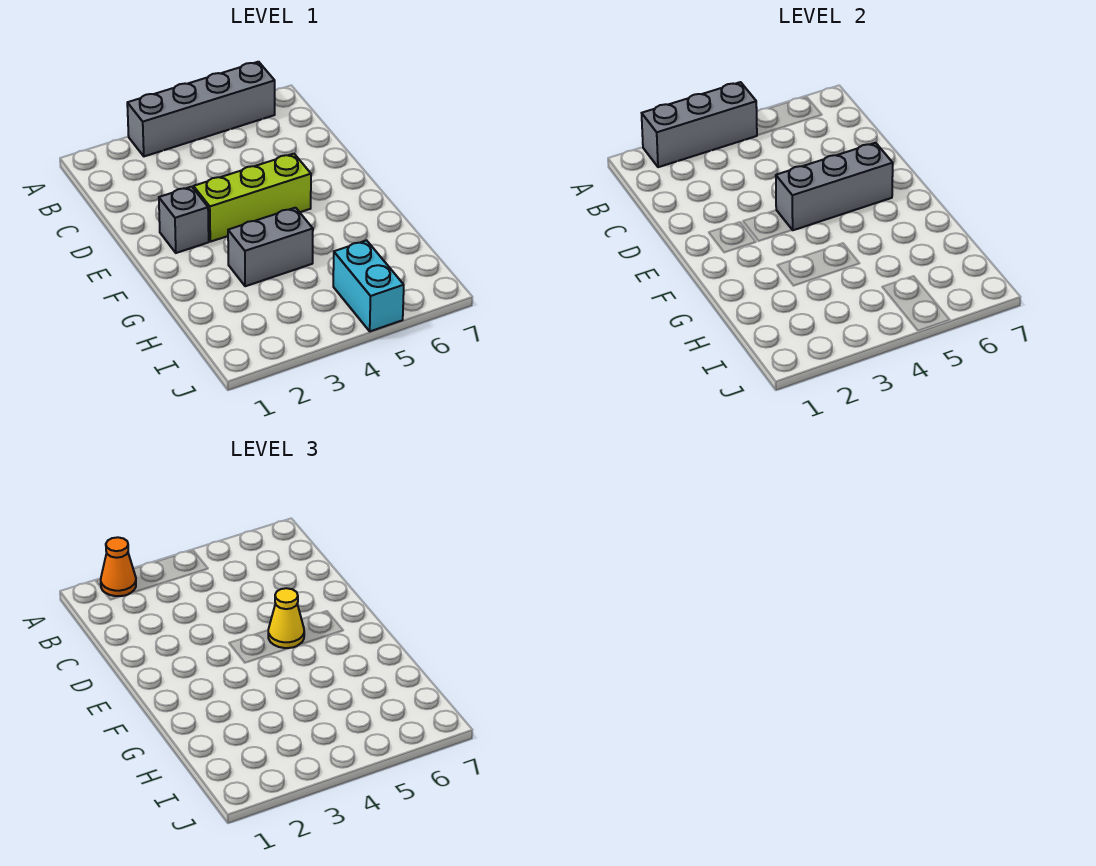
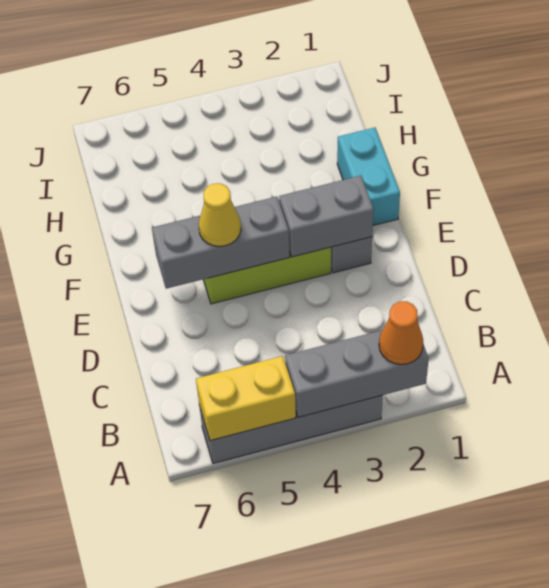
none -> yellow brick A5:A6 level 2
grey brick G3:G4 level 1 -> grey brick E2:E3 level 2
cyan brick I5:J5 level 1 -> cyan brick F1:G1 level 1

